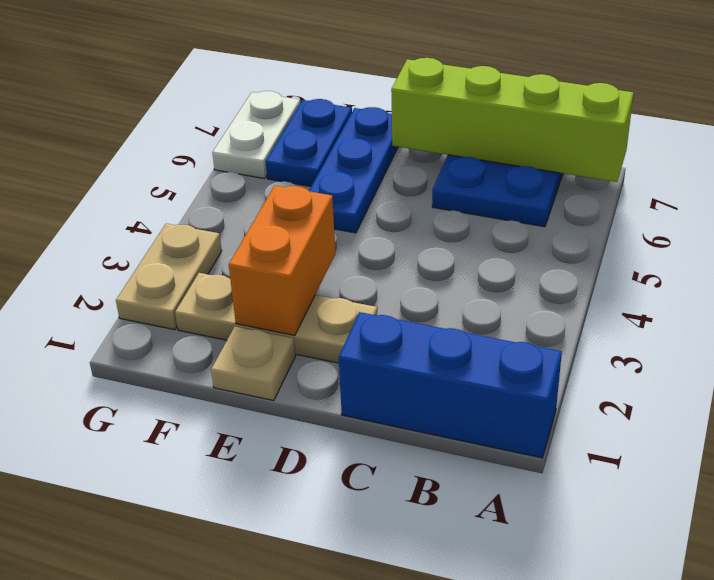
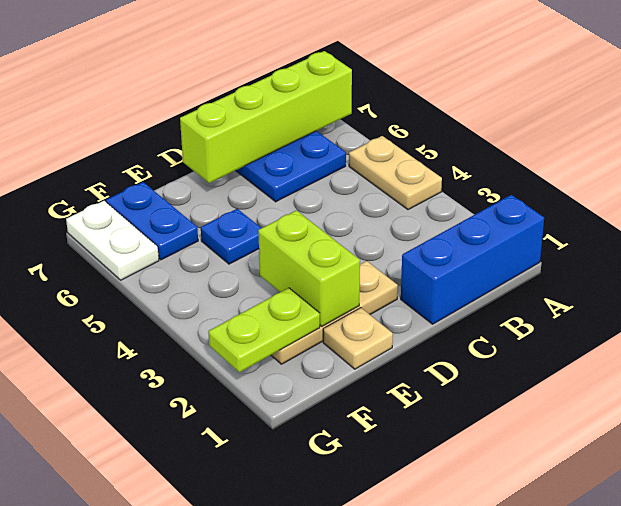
orange brick E2:E3 level 2 -> lime brick E2:E3 level 2
blue plate E5:E7 level 1 -> blue plate E5 level 1
none -> lime plate F2:G2 level 2
tan plate G2:G3 level 1 -> tan plate A4:A5 level 1

